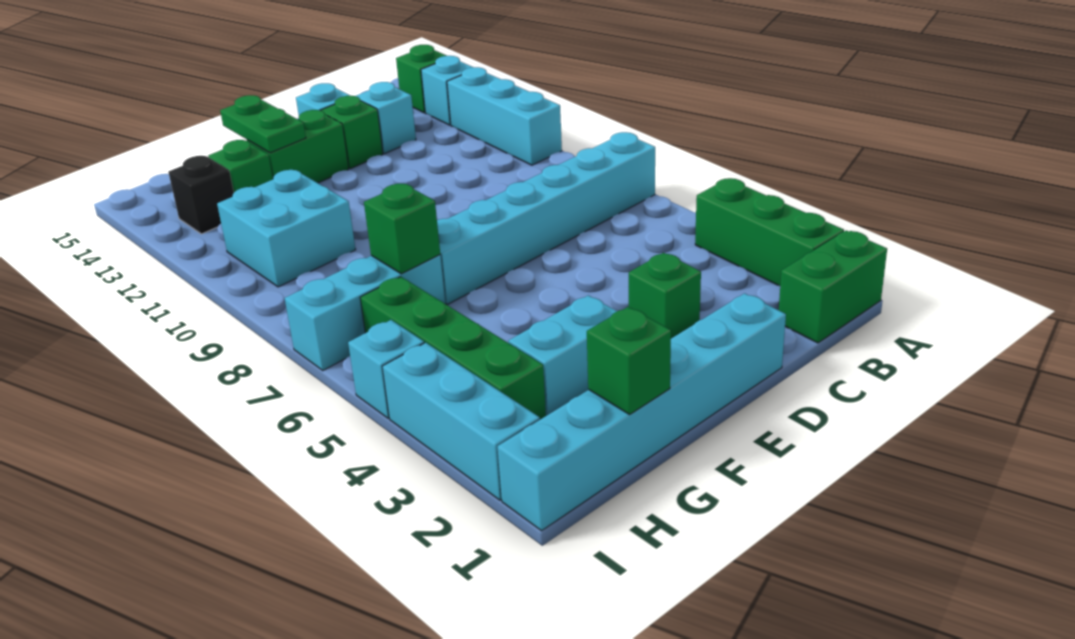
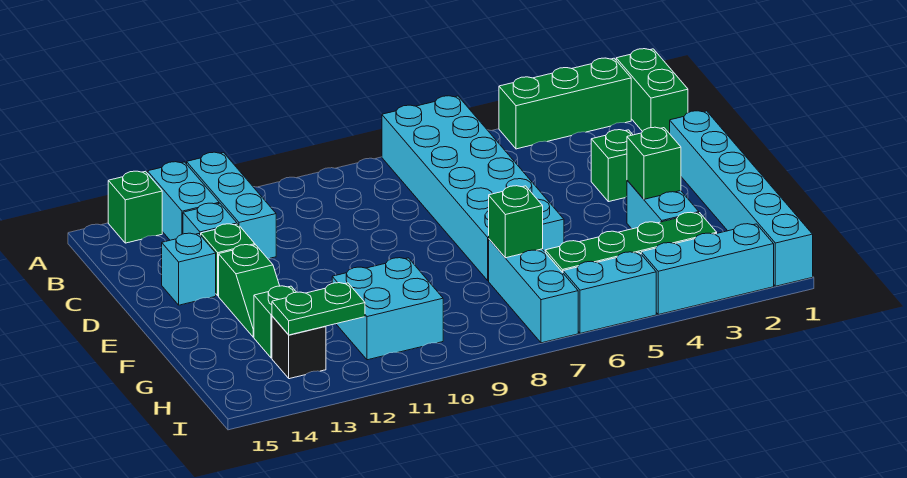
cyan brick A7:F7 level 1 -> cyan brick A6:F7 level 1
cyan brick A10:A12 level 1 -> cyan brick A12:C12 level 1
cyan brick A13 level 1 -> cyan brick A13:B13 level 1
green brick E13:F13 level 1 -> green slope E13:F13 level 1 top E
green plate F13:F14 level 2 -> green plate H12:H13 level 2
green brick G1 level 2 -> green brick F3 level 2
cyan brick I5 level 1 -> cyan brick I5:I6 level 1

